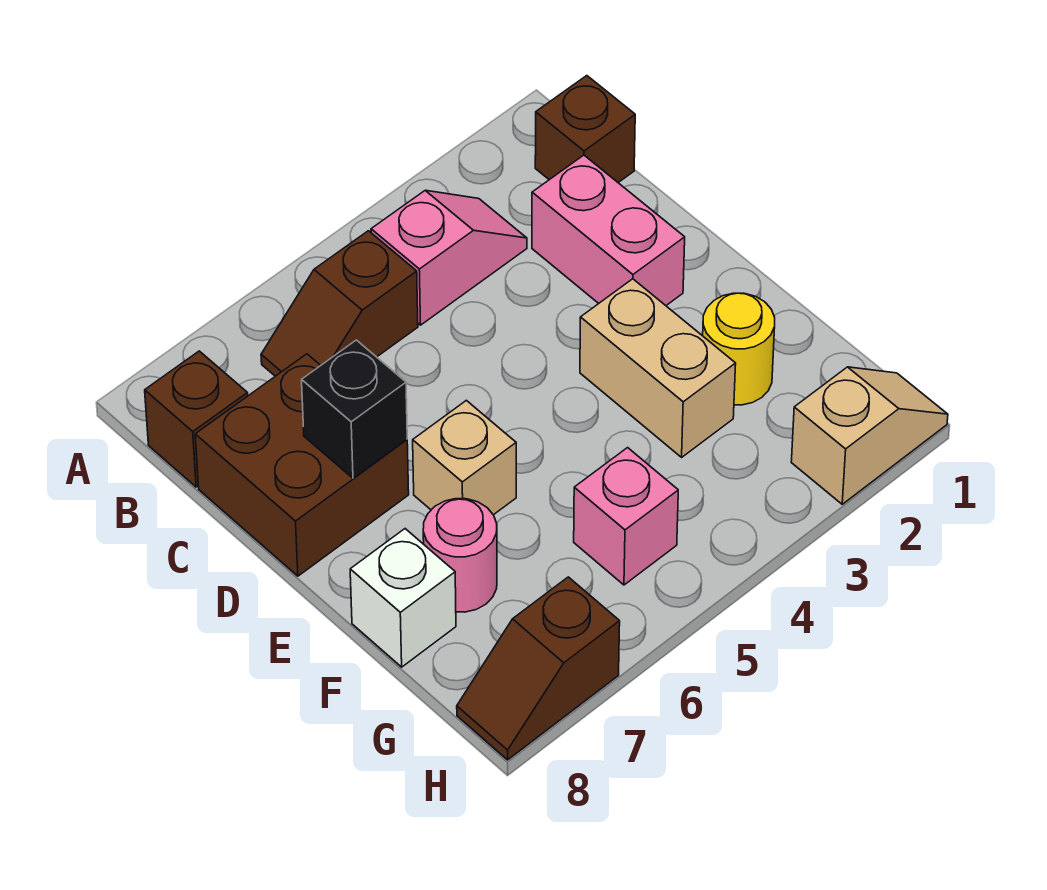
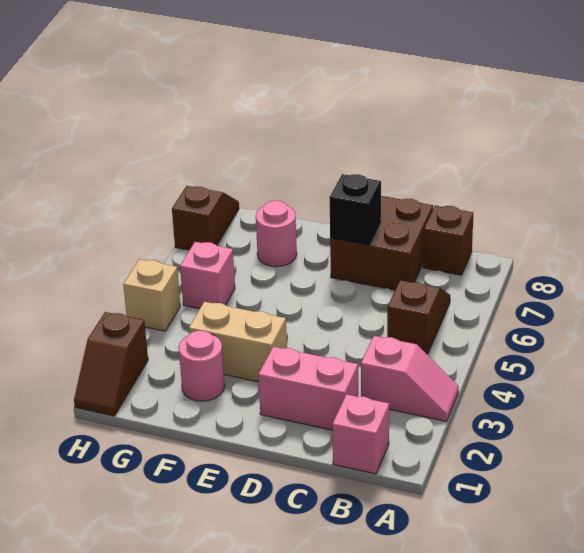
brown brick B1 level 1 -> pink brick B1 level 1
pink slope B3:B4 level 1 top 4 -> pink slope A3:B3 level 1 top B
tan brick E6 level 1 -> tan brick H4 level 1
yellow round brick F2 level 1 -> pink round brick F2 level 1
white brick F8 level 1 -> none
tan slope H1:H2 level 1 top 2 -> brown slope H1:H2 level 1 top 2

